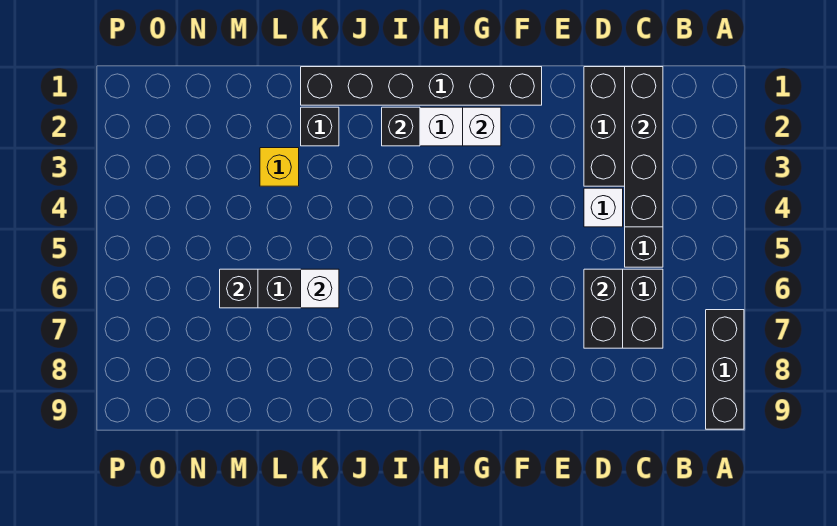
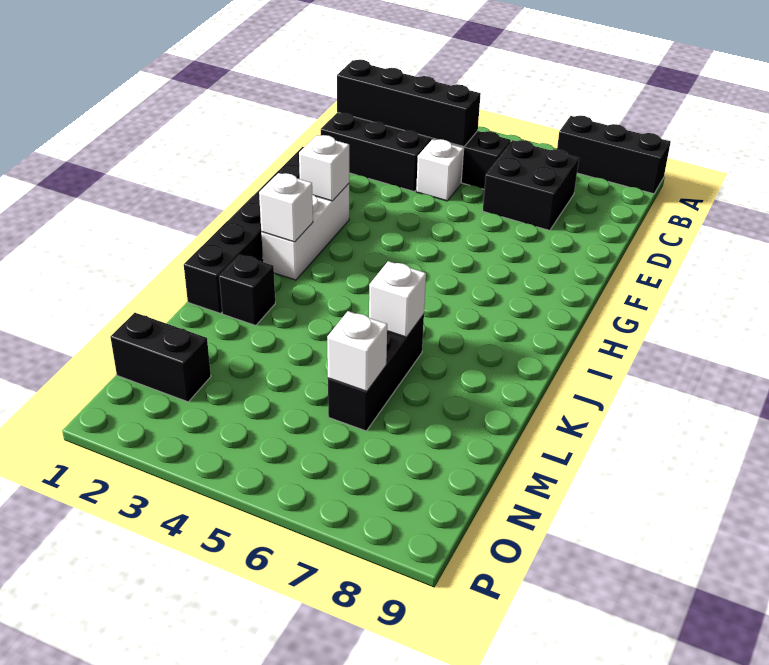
black brick D6:D7 level 2 -> black brick N1:N2 level 1
black brick I2 level 2 -> white brick I2 level 2
yellow brick L3 level 1 -> none
black brick M6 level 2 -> white brick M6 level 2

